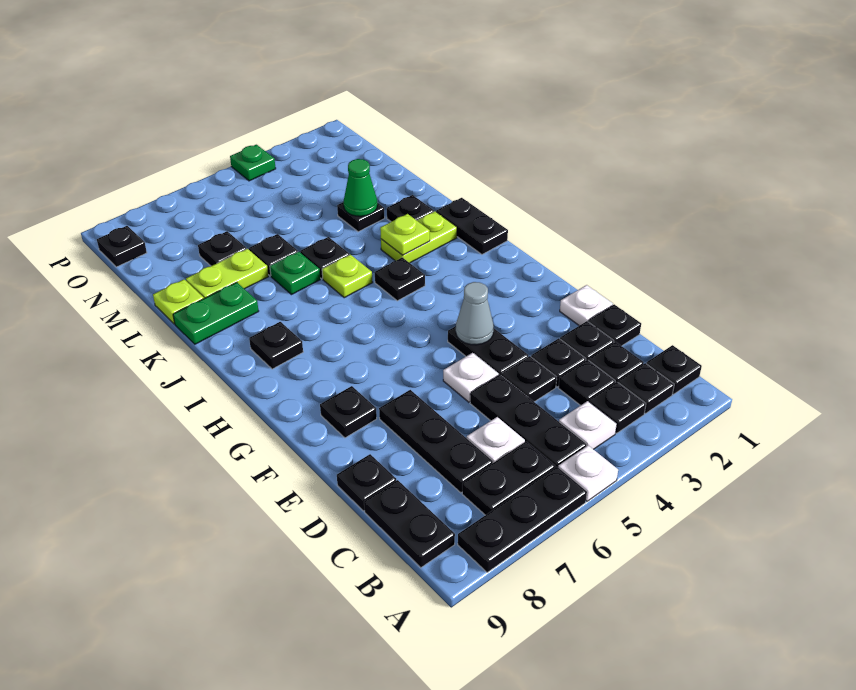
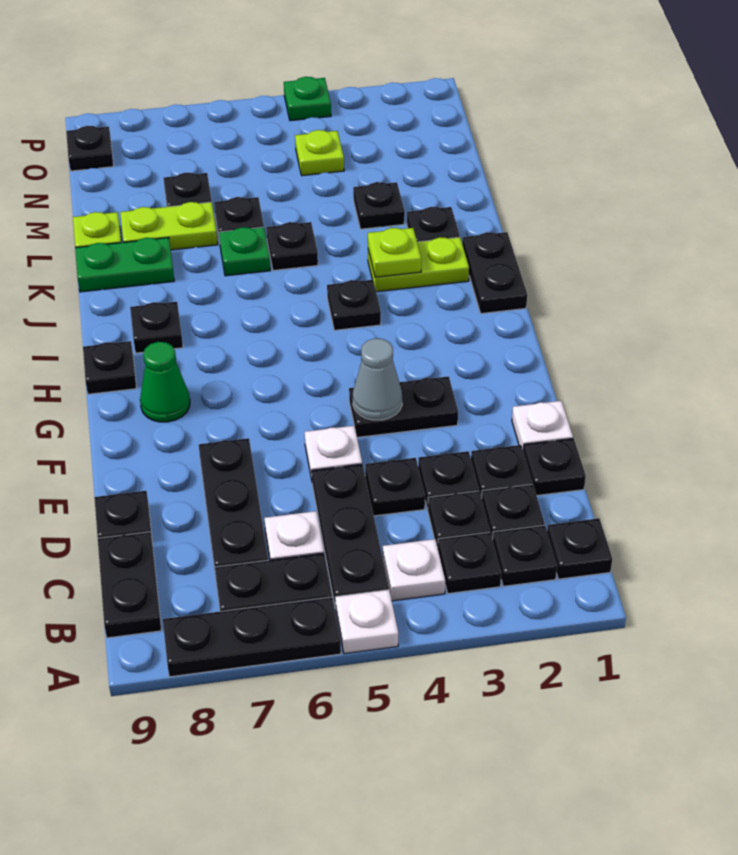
black plate E4:F4 level 1 -> black plate F3:F4 level 1
black plate F8 level 1 -> black plate H9 level 1
lime plate J5 level 1 -> lime plate N4 level 1
green cone L3 level 2 -> green cone G8 level 1

